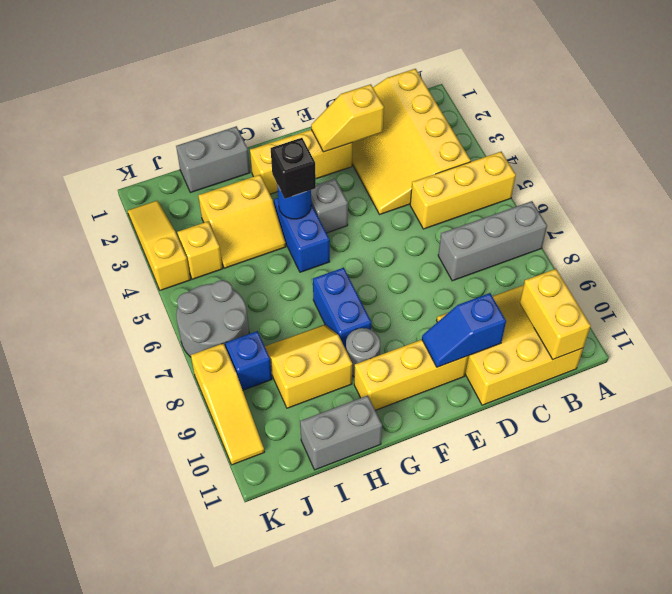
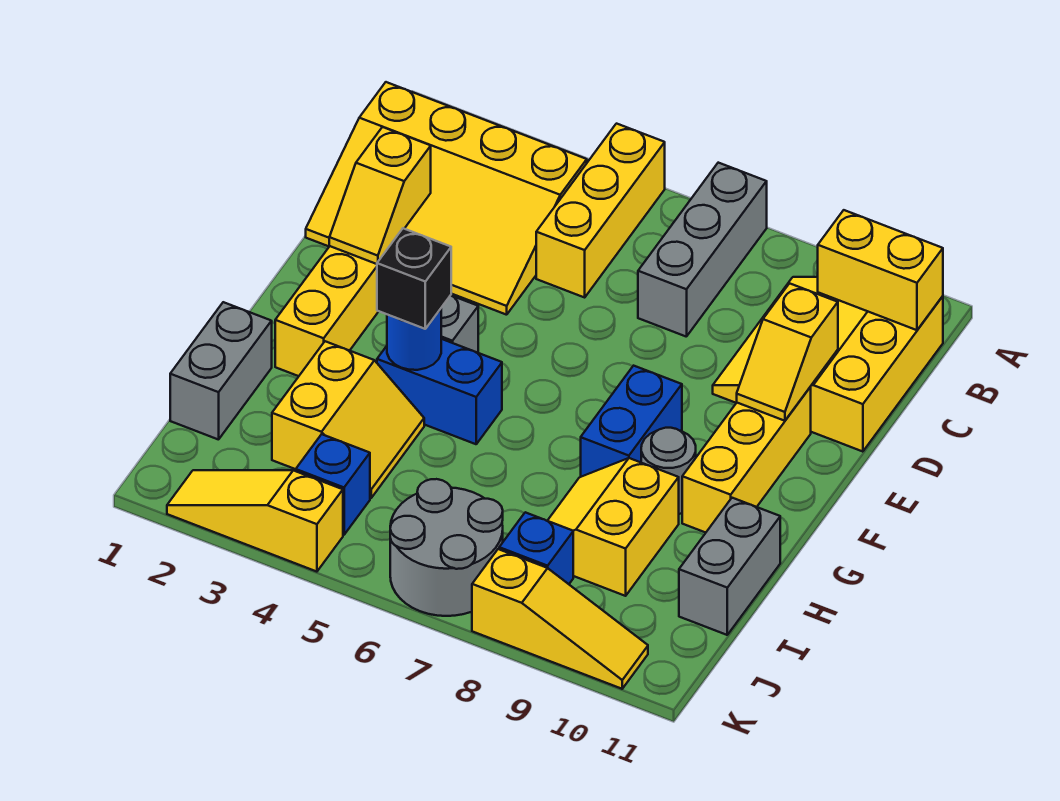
blue slope D10:E10 level 2 top D -> yellow slope D10:E10 level 2 top D
blue brick G7:G8 level 1 -> blue brick F8:G8 level 1
yellow brick J4 level 1 -> blue brick J4 level 1

